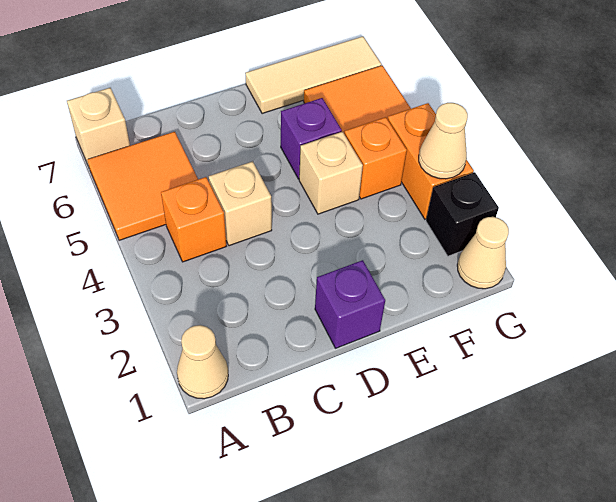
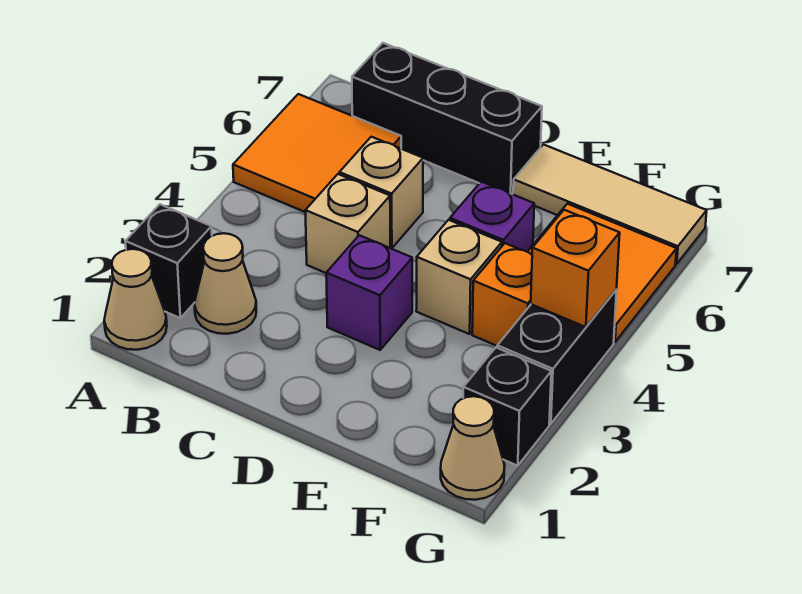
none -> black brick A2 level 1
tan brick A7 level 1 -> tan brick C5 level 1
orange brick B4 level 1 -> orange brick G4 level 2
none -> black brick B7:D7 level 1
purple brick D1 level 1 -> purple brick D3 level 1
orange brick G3:G4 level 1 -> black brick G3:G4 level 1
tan cone G3 level 2 -> tan cone B2 level 1

